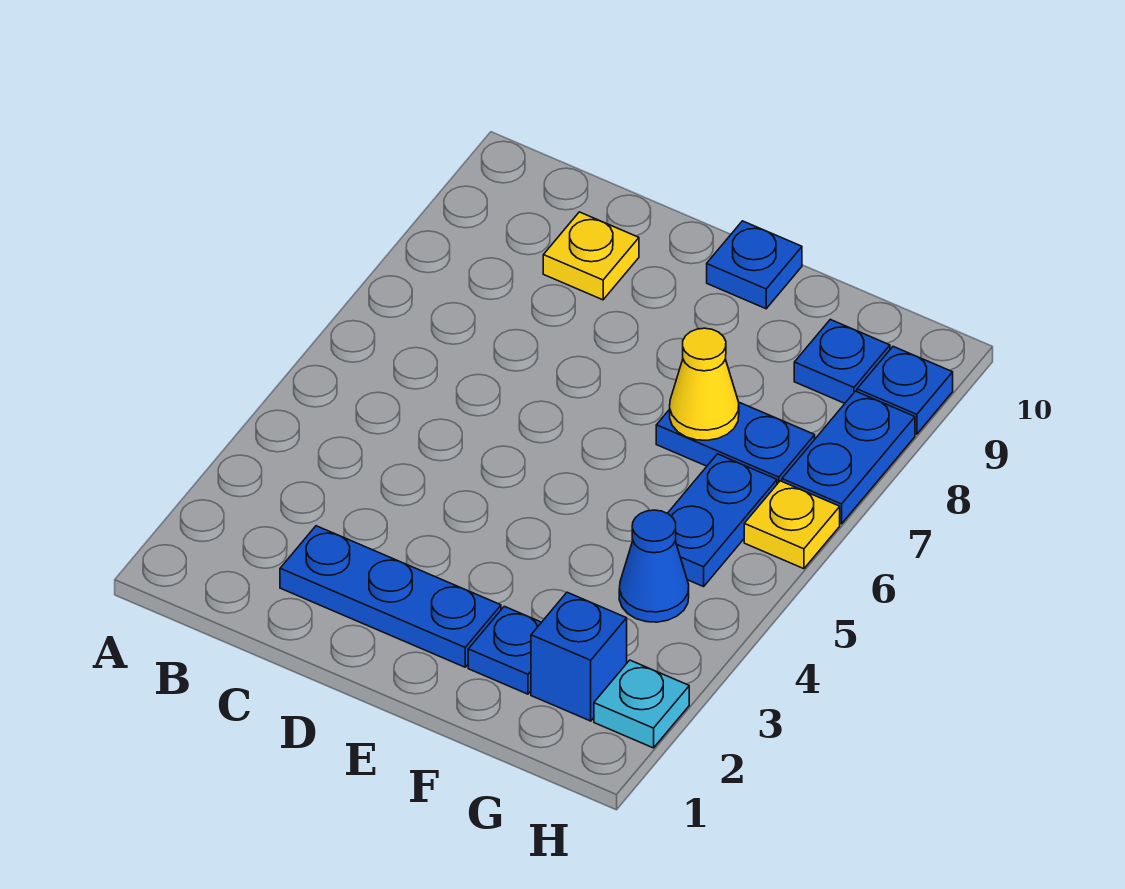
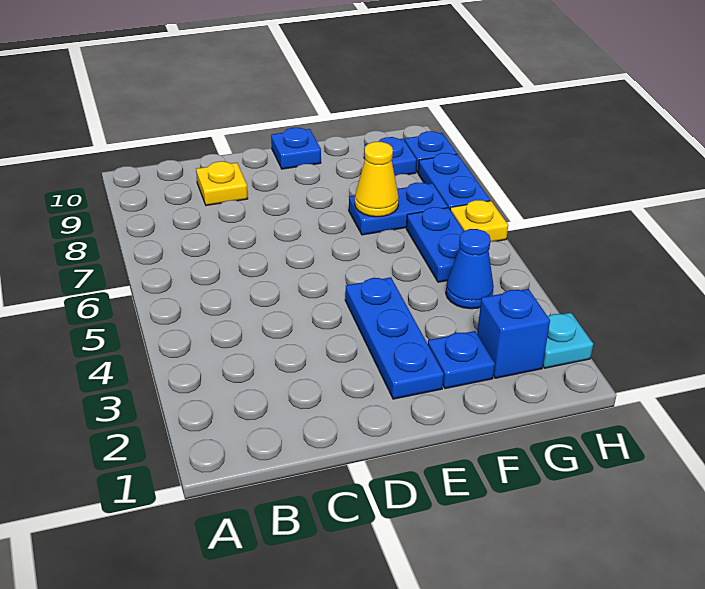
blue plate C2:E2 level 1 -> blue plate E2:E4 level 1

